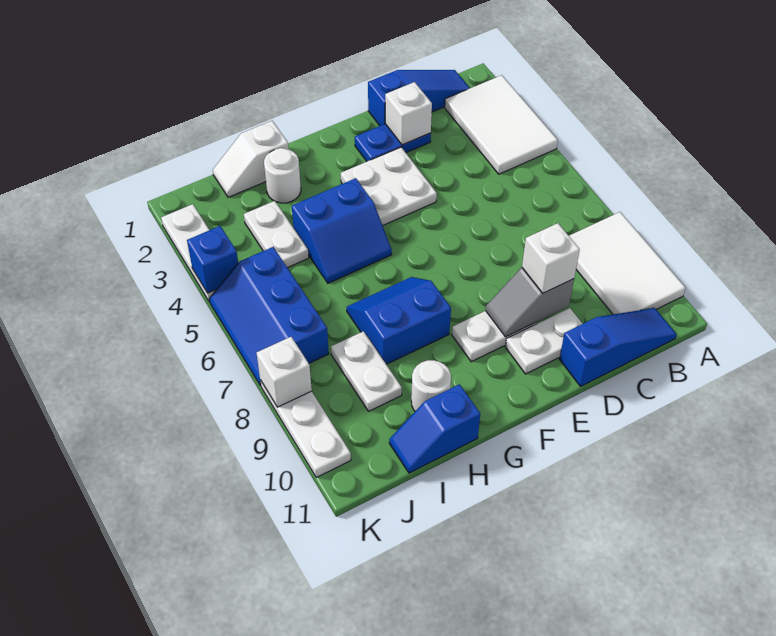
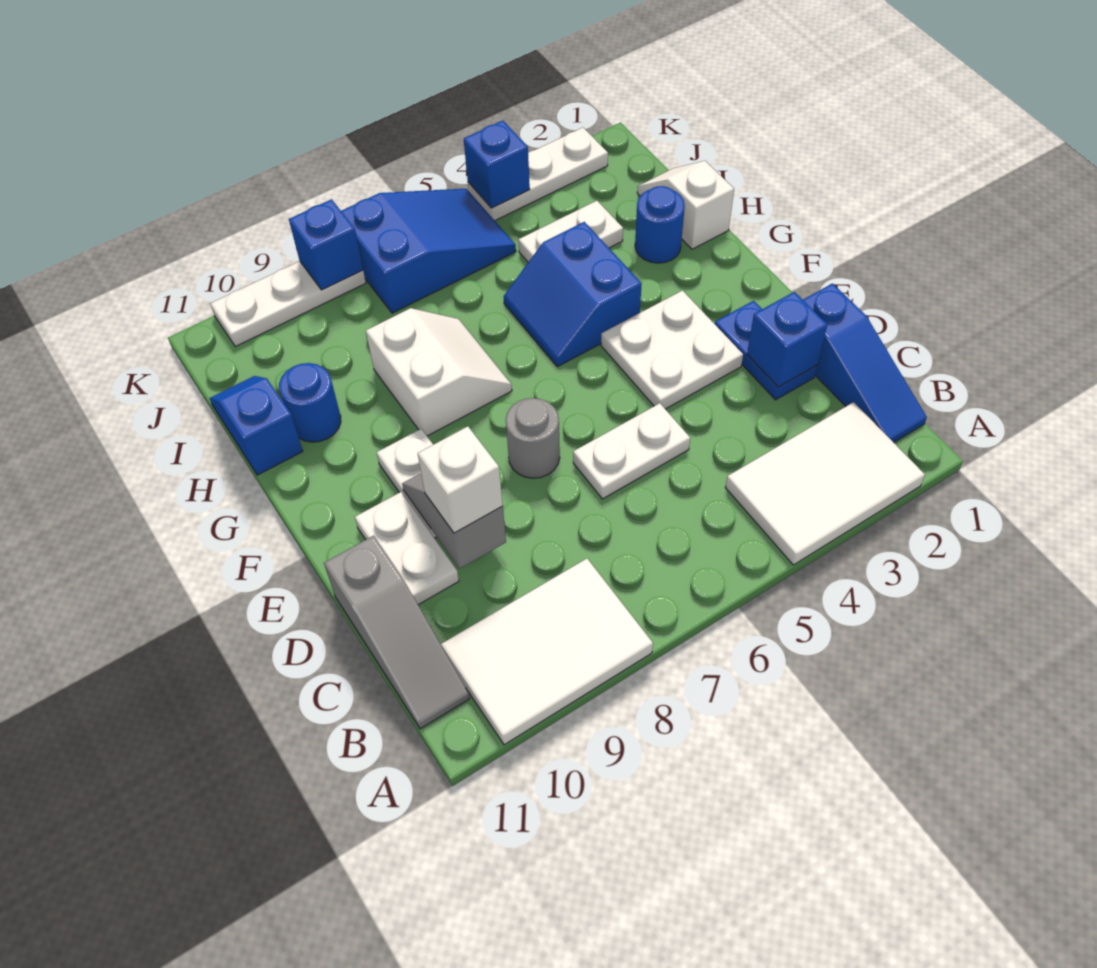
blue slope B11:D11 level 1 top D -> grey slope B11:D11 level 1 top D
white brick D2 level 2 -> blue brick D2 level 2
none -> grey round brick E7 level 1
blue slope G7:H8 level 1 top 8 -> white slope G7:H8 level 1 top 8
white round brick H2 level 1 -> blue round brick H2 level 1
white round brick H10 level 1 -> blue round brick H10 level 1
white plate I8:I9 level 1 -> white plate D5:D6 level 1
blue slope J5:K7 level 1 top J -> blue slope J5:K7 level 1 top 7
white brick K8 level 2 -> blue brick K8 level 2

